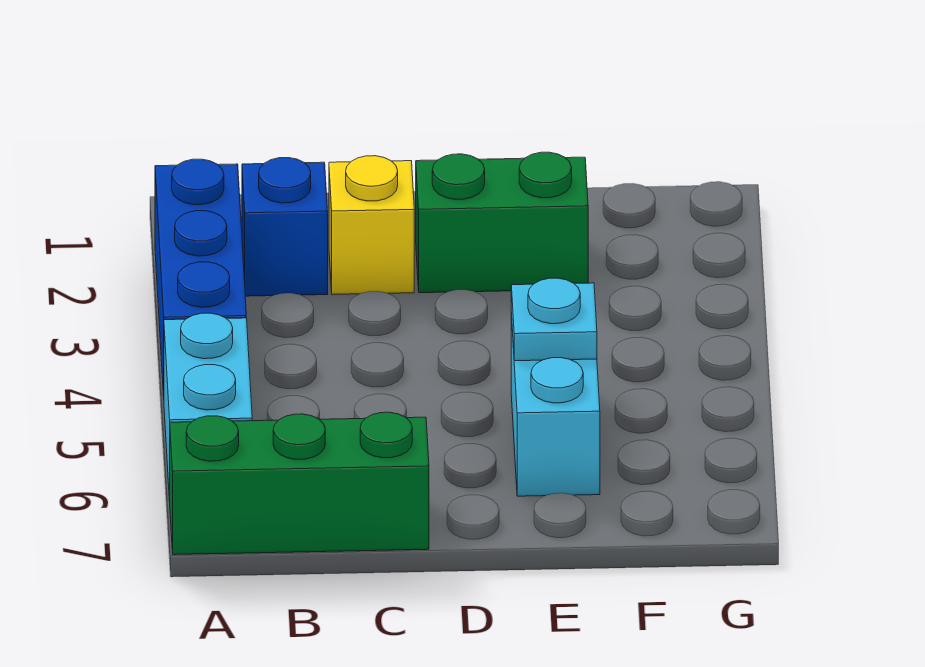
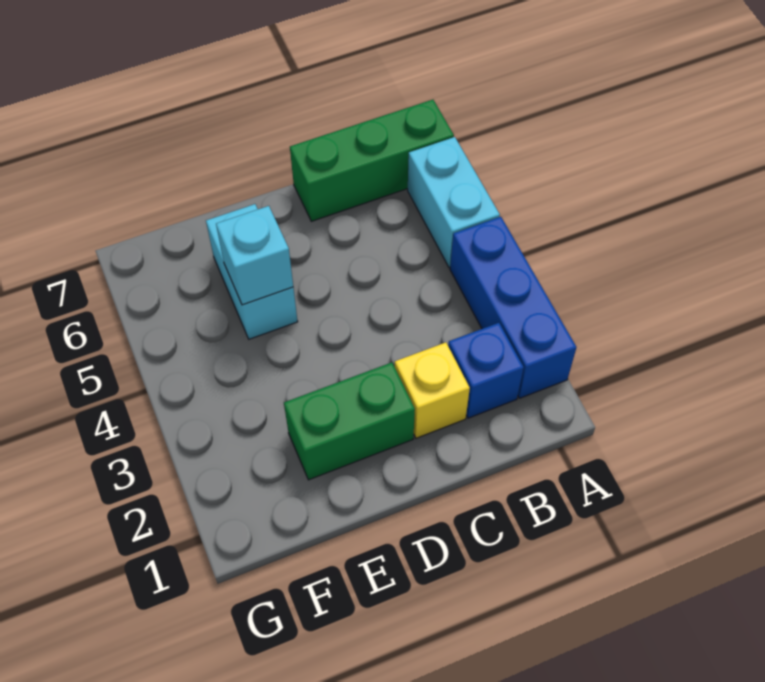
cyan plate E5 level 2 -> cyan brick E5 level 2

